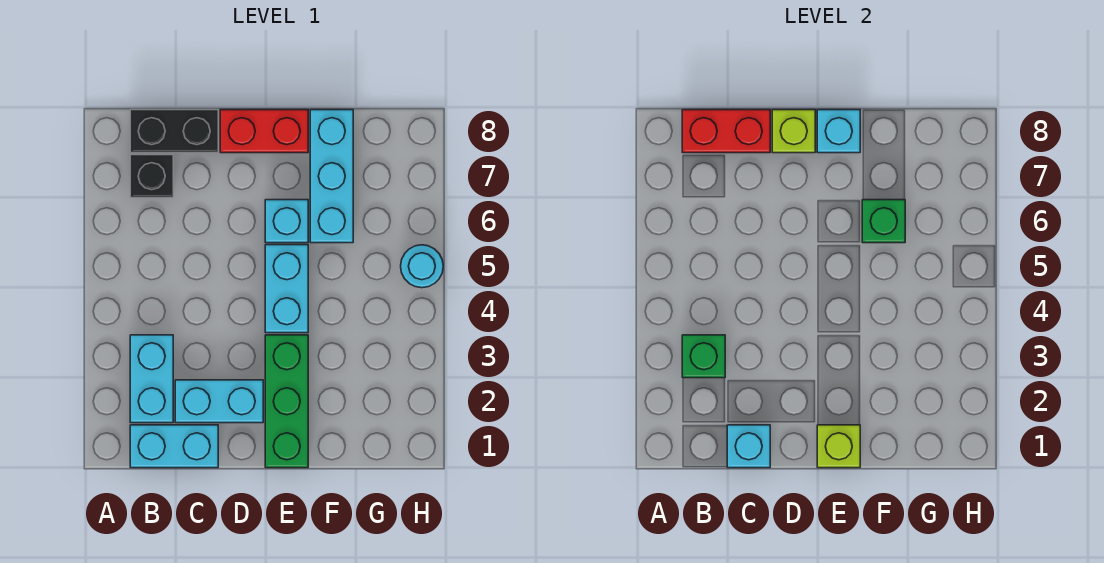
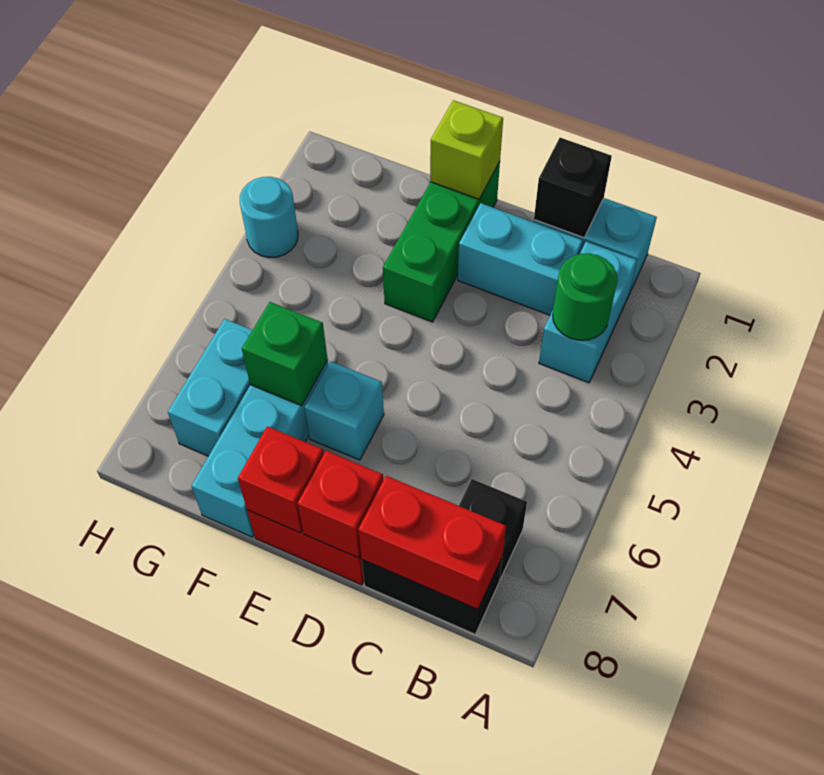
green brick B3 level 2 -> green round brick B3 level 2
cyan brick C1 level 2 -> black brick C1 level 2
lime brick D8 level 2 -> red brick D8 level 2
cyan brick E4:E5 level 1 -> cyan brick G6:G7 level 1
cyan brick E8 level 2 -> red brick E8 level 2
cyan round brick H5 level 1 -> cyan round brick H3 level 1

